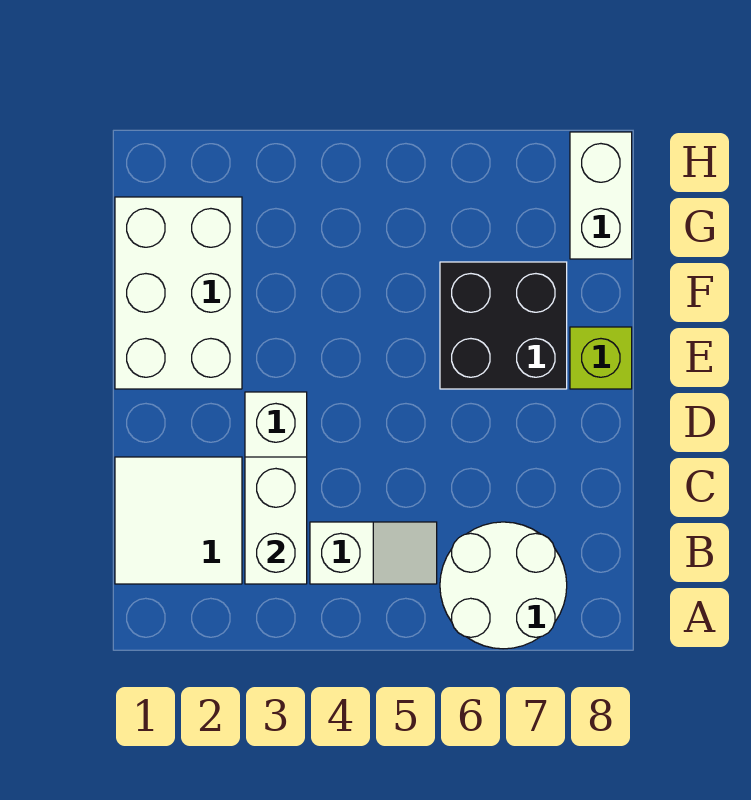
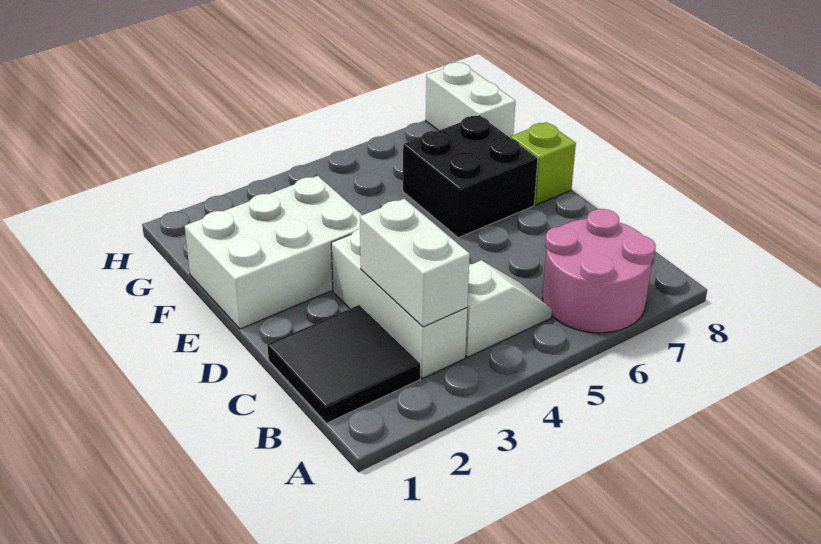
white round brick A6:B7 level 1 -> pink round brick A6:B7 level 1
white tile B1:C2 level 1 -> black tile B1:C2 level 1
white brick E1:G2 level 1 -> white brick E1:F3 level 1

